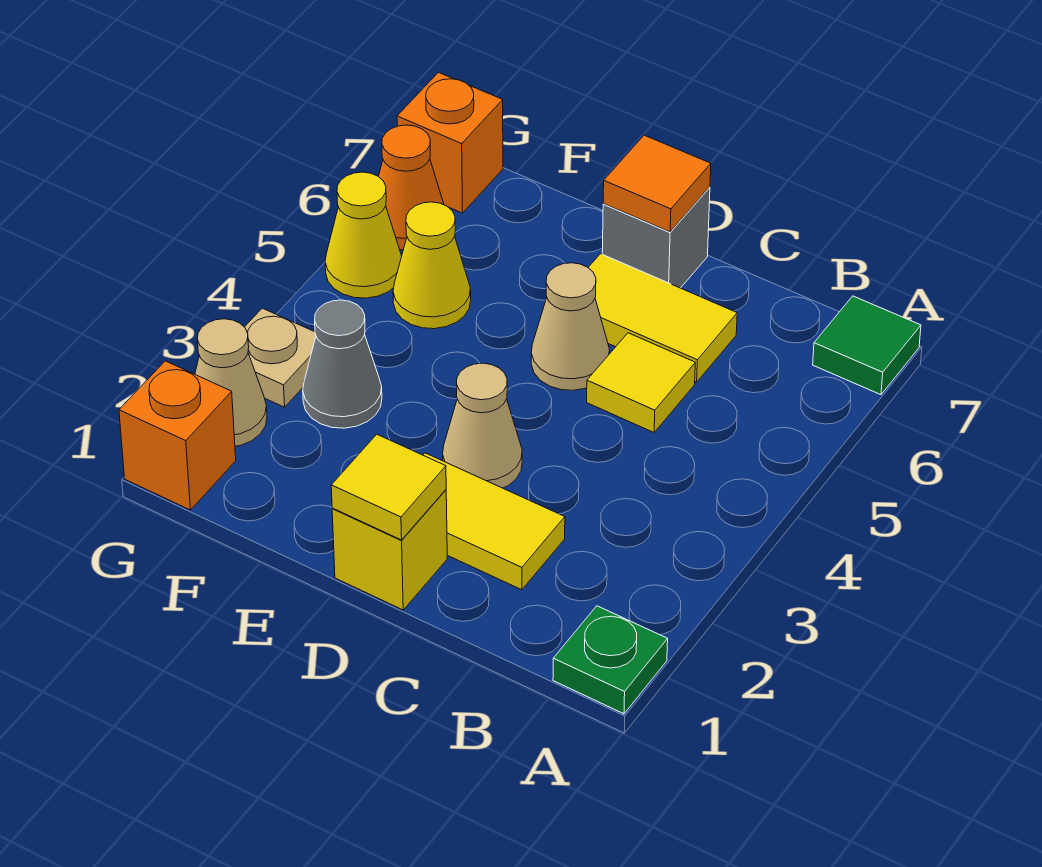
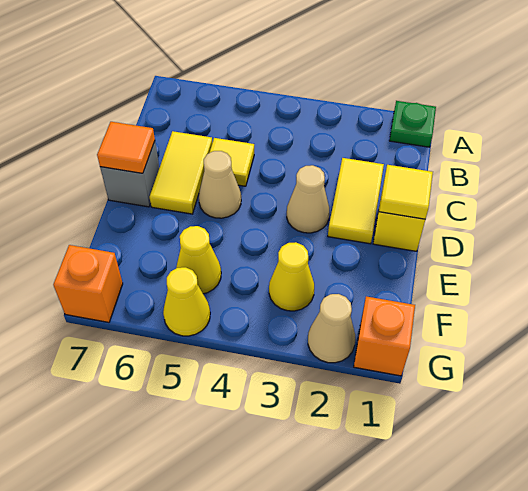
green tile A7 level 1 -> none
grey cone F3 level 1 -> yellow cone F3 level 1
tan plate G3 level 1 -> none
orange cone G6 level 1 -> none

